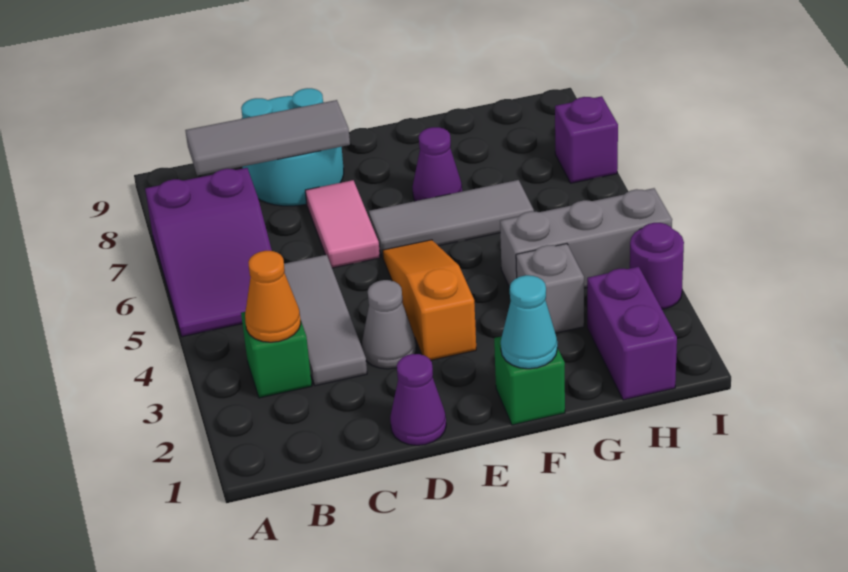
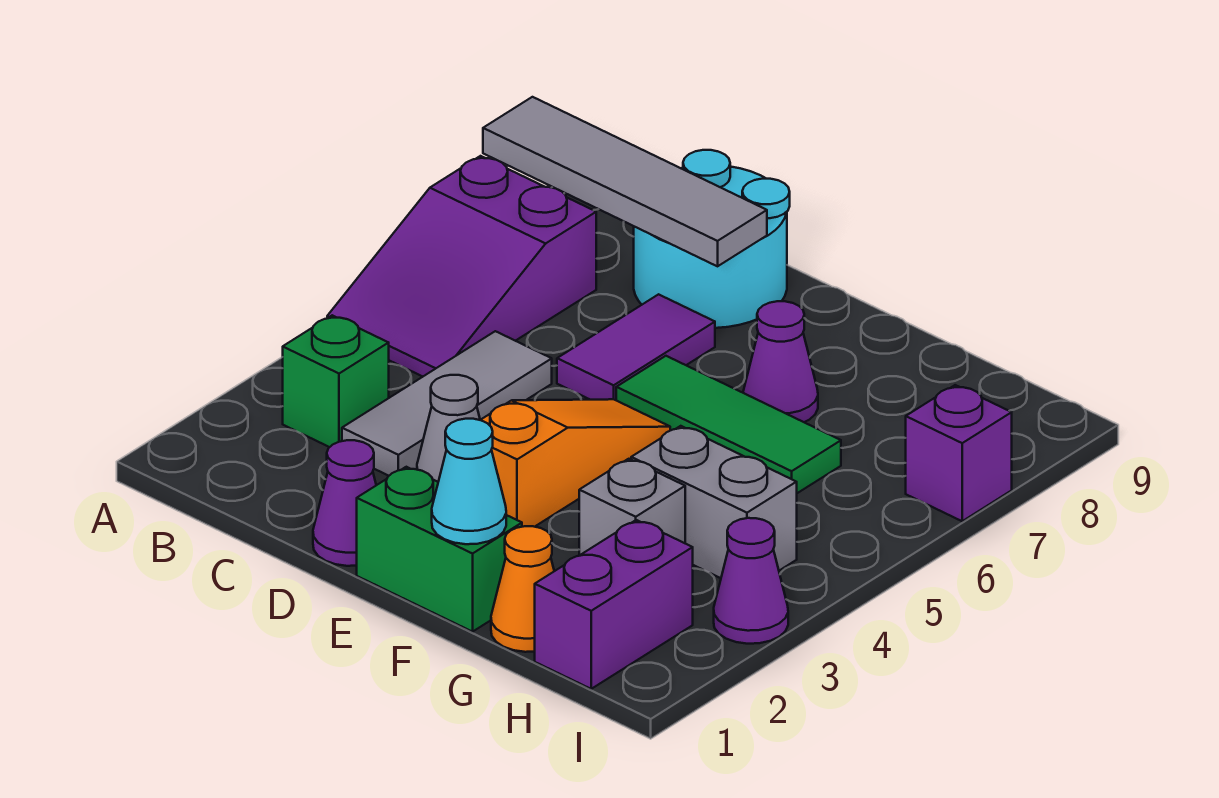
orange cone B3 level 2 -> orange cone G1 level 1
grey tile B8:D8 level 2 -> grey tile A8:D8 level 2
pink tile D6:D7 level 1 -> purple tile D6:D7 level 1
grey tile E6:G6 level 1 -> green tile E6:G6 level 1
green brick F1 level 1 -> green brick E1:F1 level 1
grey brick G4:I4 level 1 -> grey brick G4:H4 level 1
purple round brick I3 level 1 -> purple cone I3 level 1

